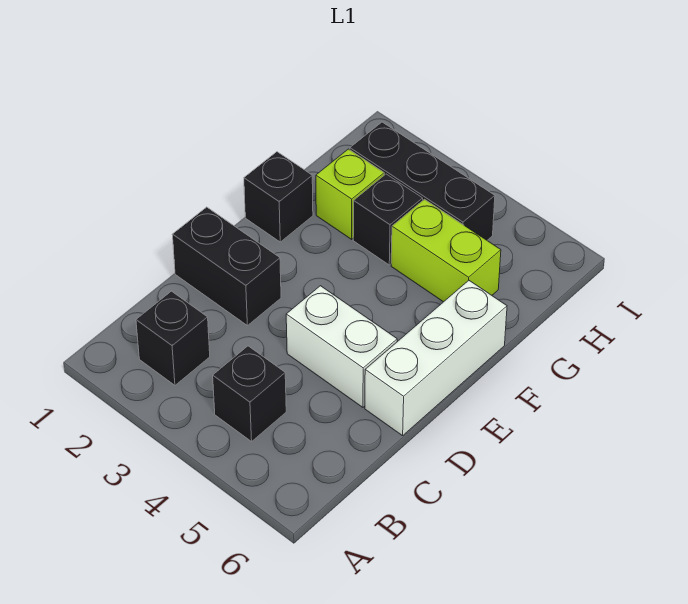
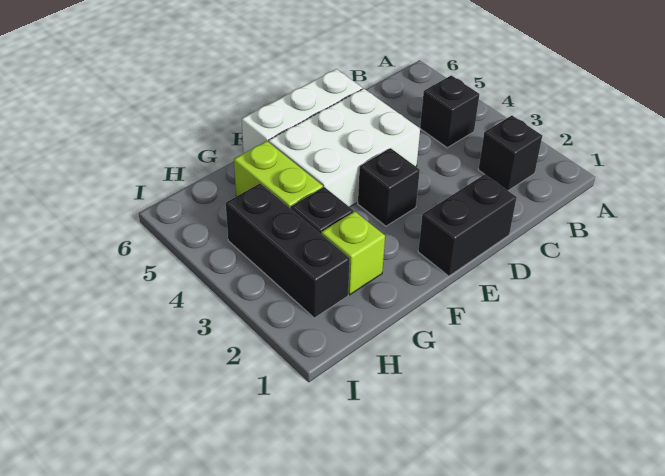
black brick D1:D2 level 1 -> black brick D1:E1 level 1
white brick D4:D5 level 1 -> white brick D4:F5 level 1
black brick F1 level 1 -> black brick E3 level 1

